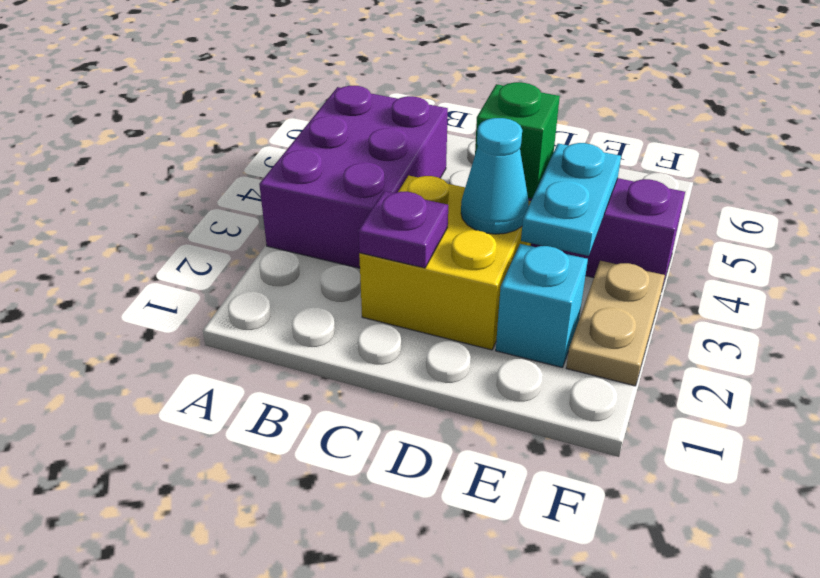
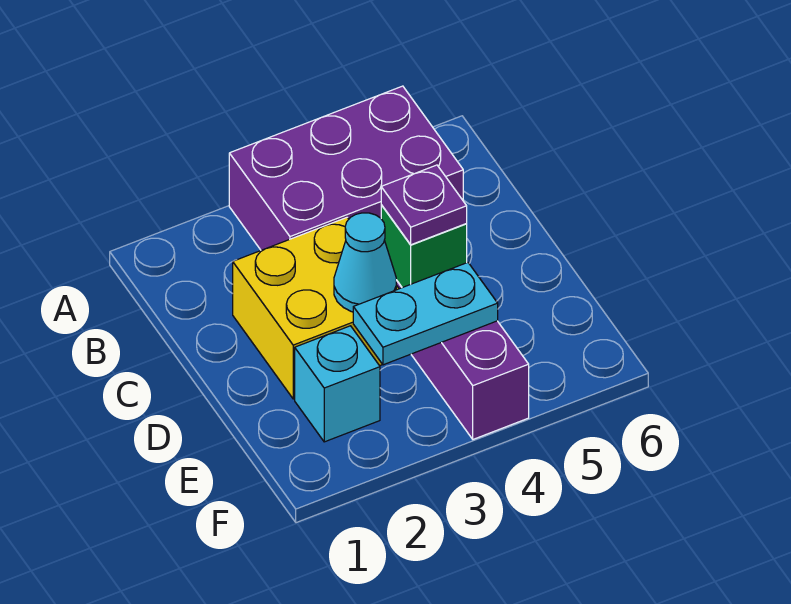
purple plate C2 level 2 -> purple plate D4 level 3
tan plate F2:F3 level 1 -> none

